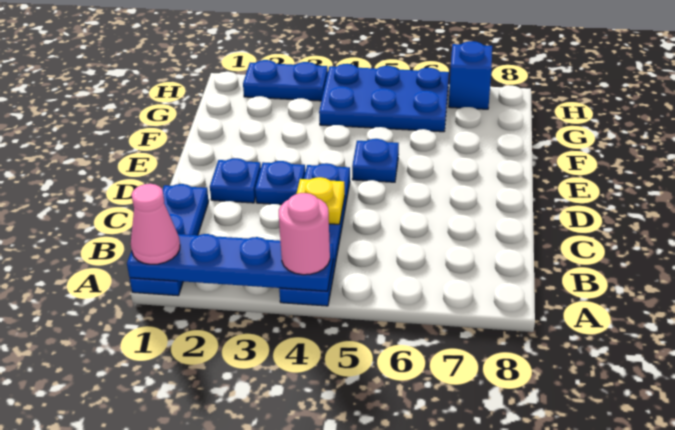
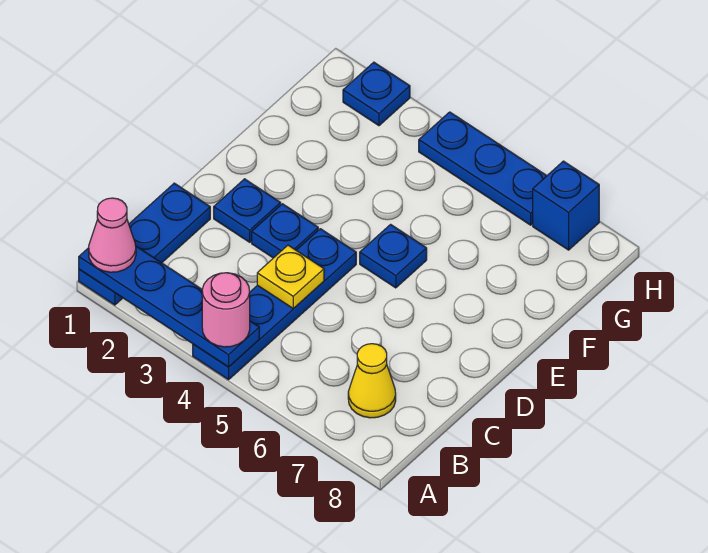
none -> yellow cone B7 level 1
blue plate G4:H6 level 1 -> blue plate H4:H6 level 1
blue plate H2:H3 level 1 -> blue plate H2 level 1

